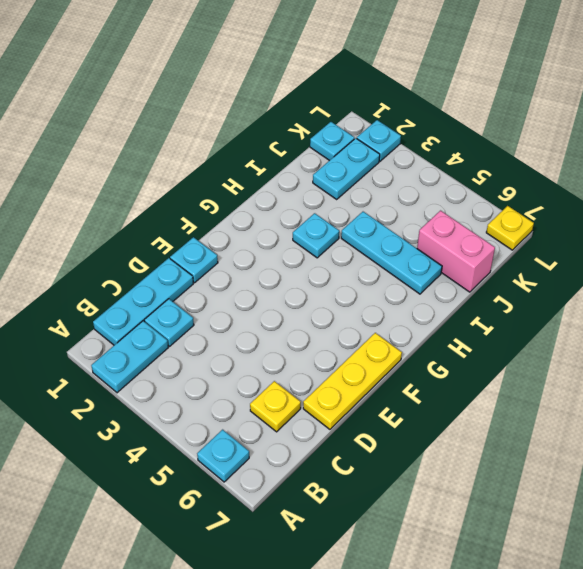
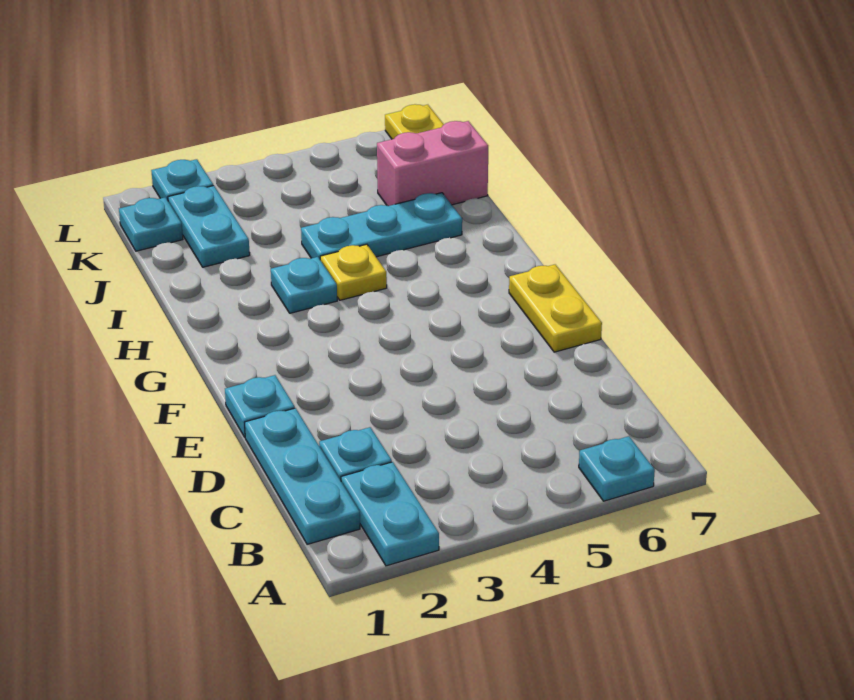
yellow plate C6 level 1 -> yellow plate H4 level 1
yellow plate D7:F7 level 1 -> yellow plate E7:F7 level 1

